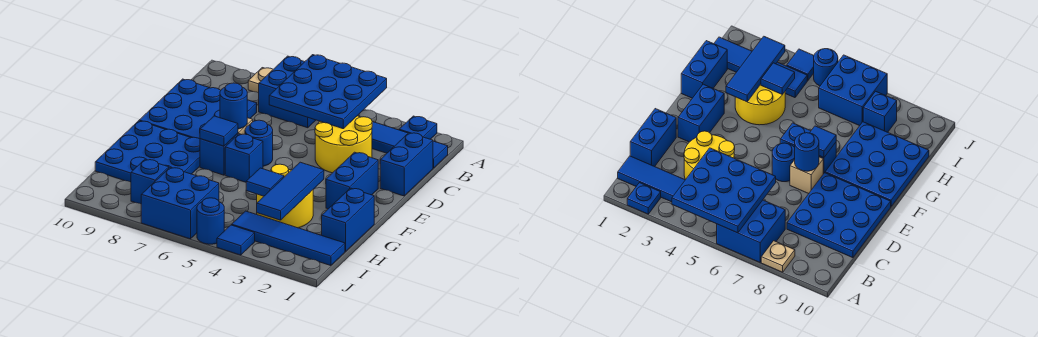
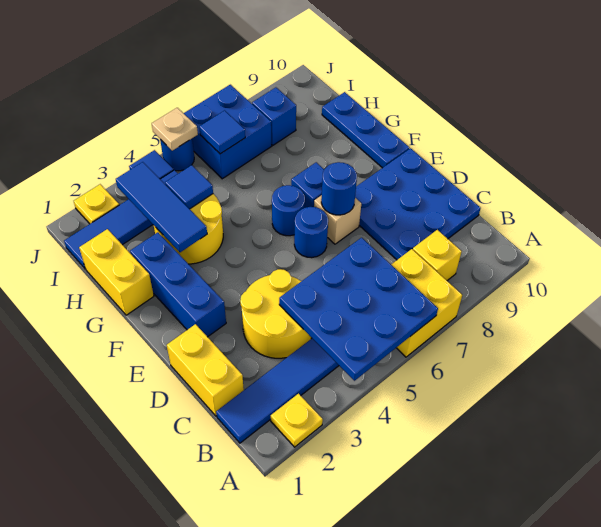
blue plate A2 level 1 -> yellow plate A2 level 1
blue brick A6:B7 level 1 -> yellow brick A6:B7 level 1
tan plate A8 level 1 -> tan plate J5 level 2
none -> yellow brick B8 level 1
blue brick C1:D1 level 1 -> yellow brick C1:D1 level 1
blue brick E2:F2 level 1 -> blue brick E2:G2 level 1
blue brick F6 level 1 -> blue round brick F6 level 1
blue tile F7 level 2 -> blue tile I6 level 2
blue plate F8:H10 level 1 -> blue plate F10:H10 level 1
blue brick G1:H1 level 1 -> yellow brick G1:H1 level 1
none -> yellow plate J2 level 1

